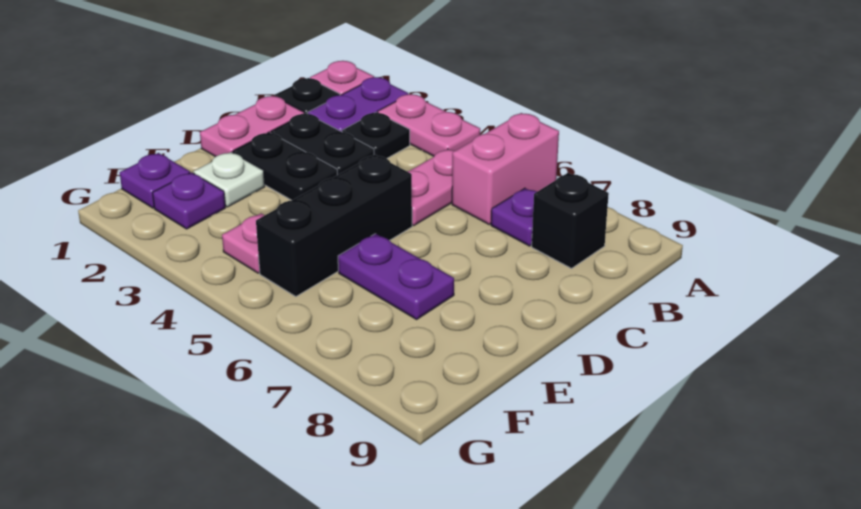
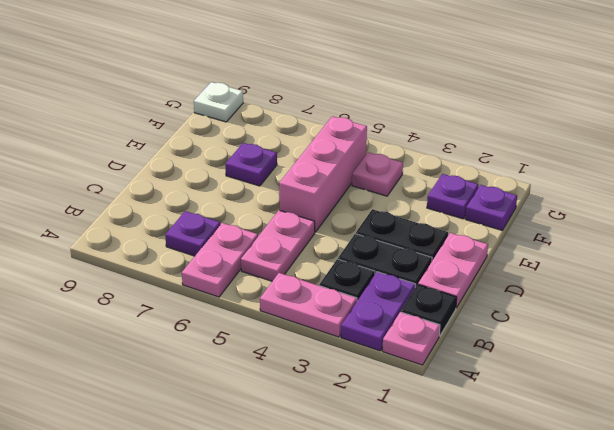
pink brick A6:B6 level 1 -> pink plate A6:B6 level 1
black brick B8 level 1 -> none
black brick D5:F5 level 1 -> pink brick D5:F5 level 1
white plate E2 level 1 -> white plate G9 level 1
purple plate E6:E7 level 1 -> purple plate E7 level 1

